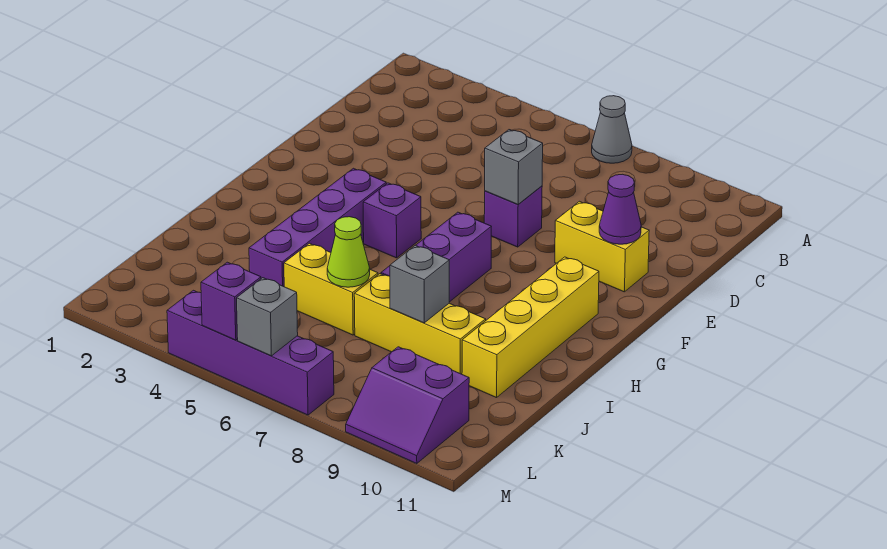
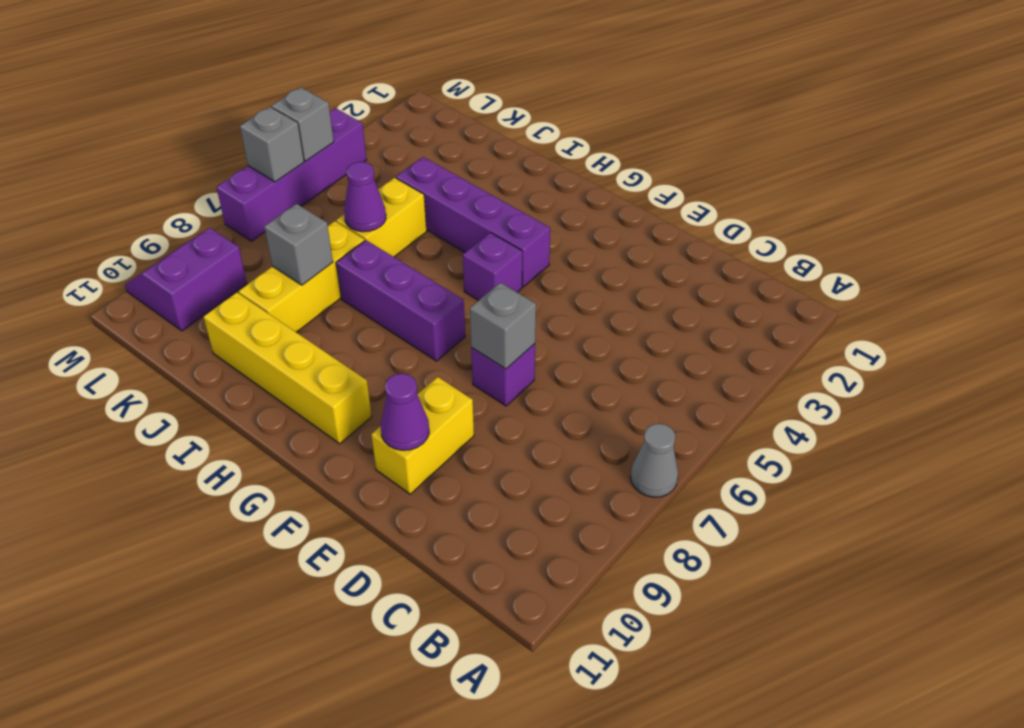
lime cone J6 level 2 -> purple cone J6 level 2
purple brick M5 level 2 -> grey brick M5 level 2

